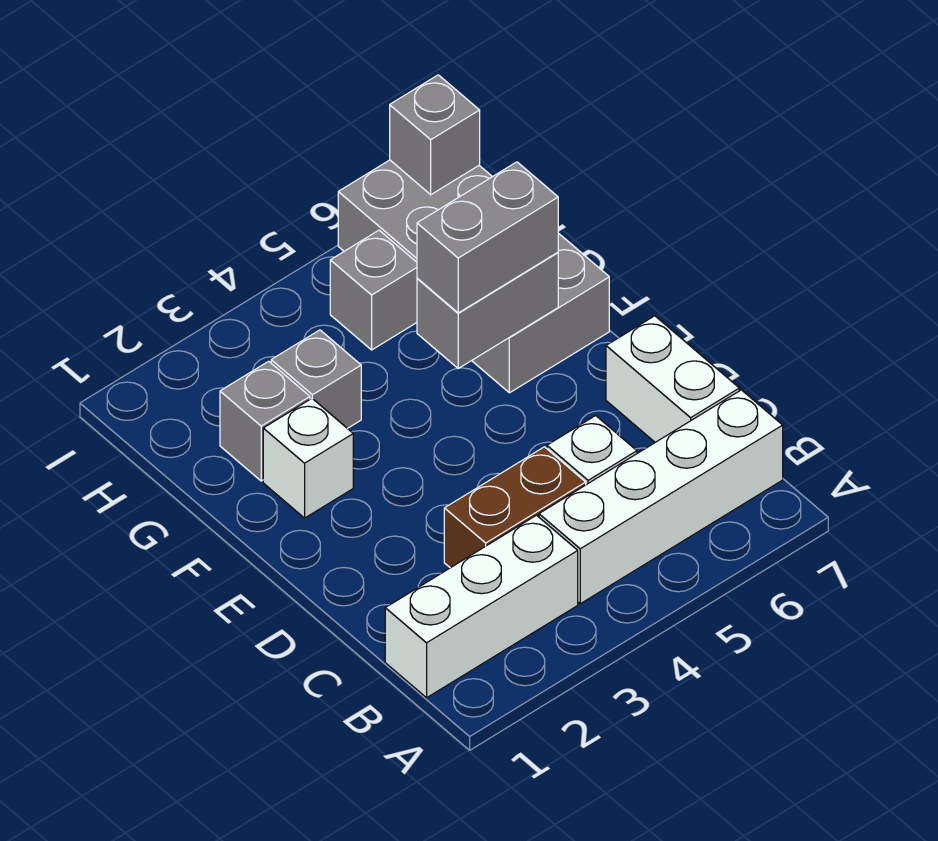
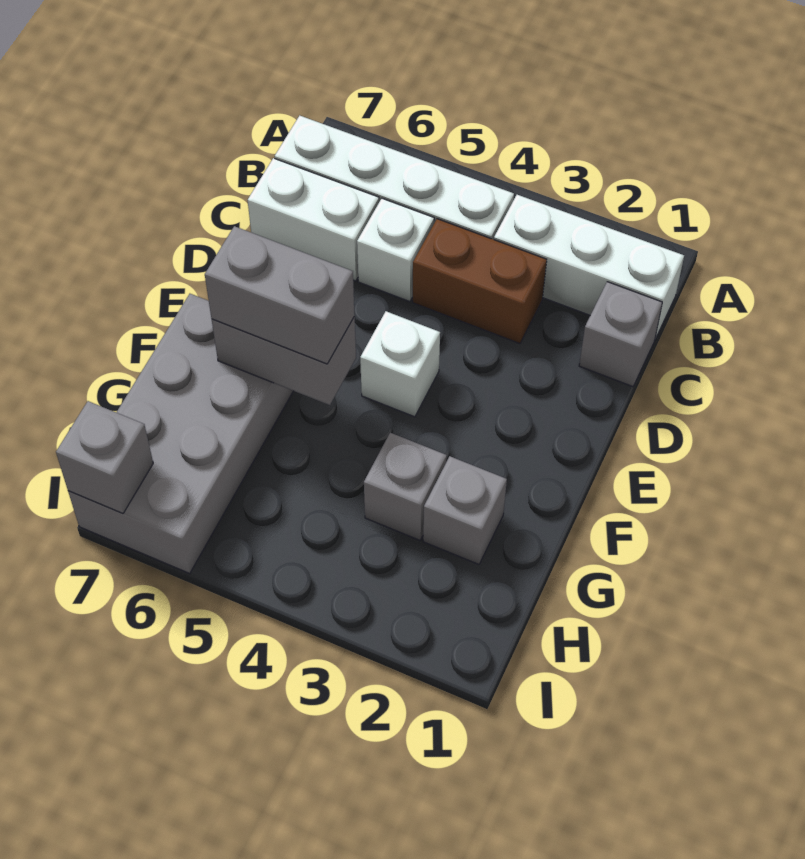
white brick C7:D7 level 1 -> white brick C6:C7 level 1
white brick F2 level 1 -> white brick E4 level 1
grey brick H5 level 1 -> grey brick C1 level 1

